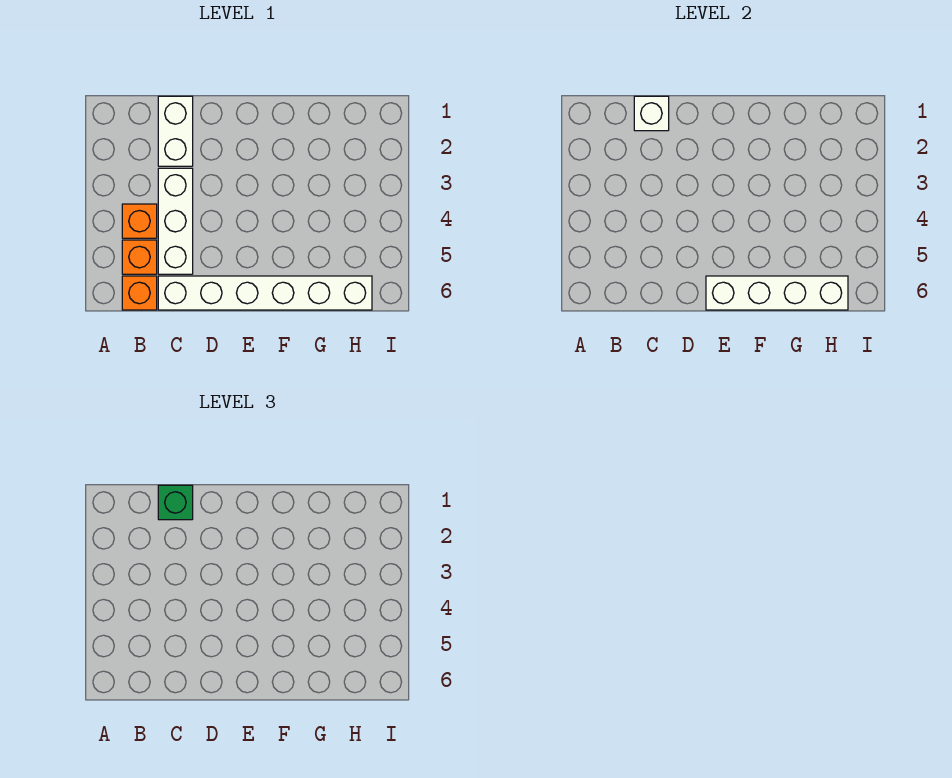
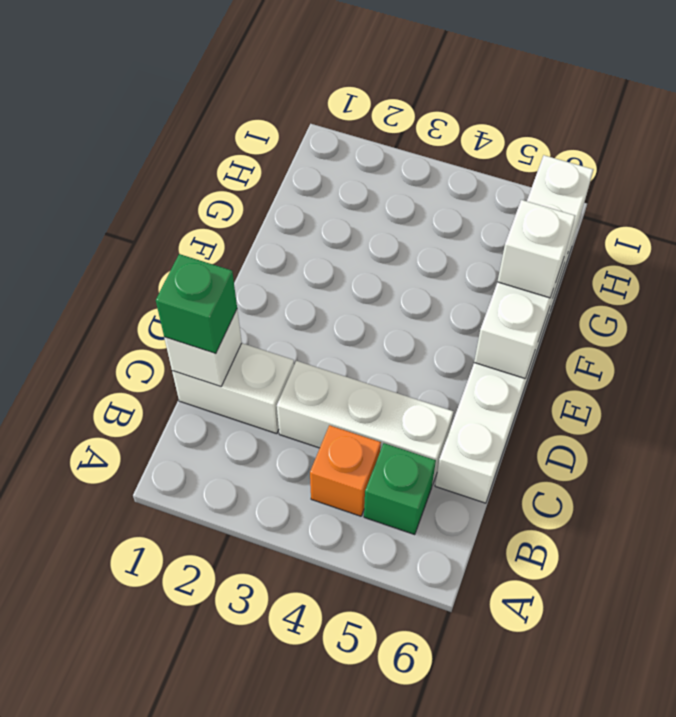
orange brick B5 level 1 -> green brick B5 level 1
orange brick B6 level 1 -> none
none -> white brick F6 level 3

